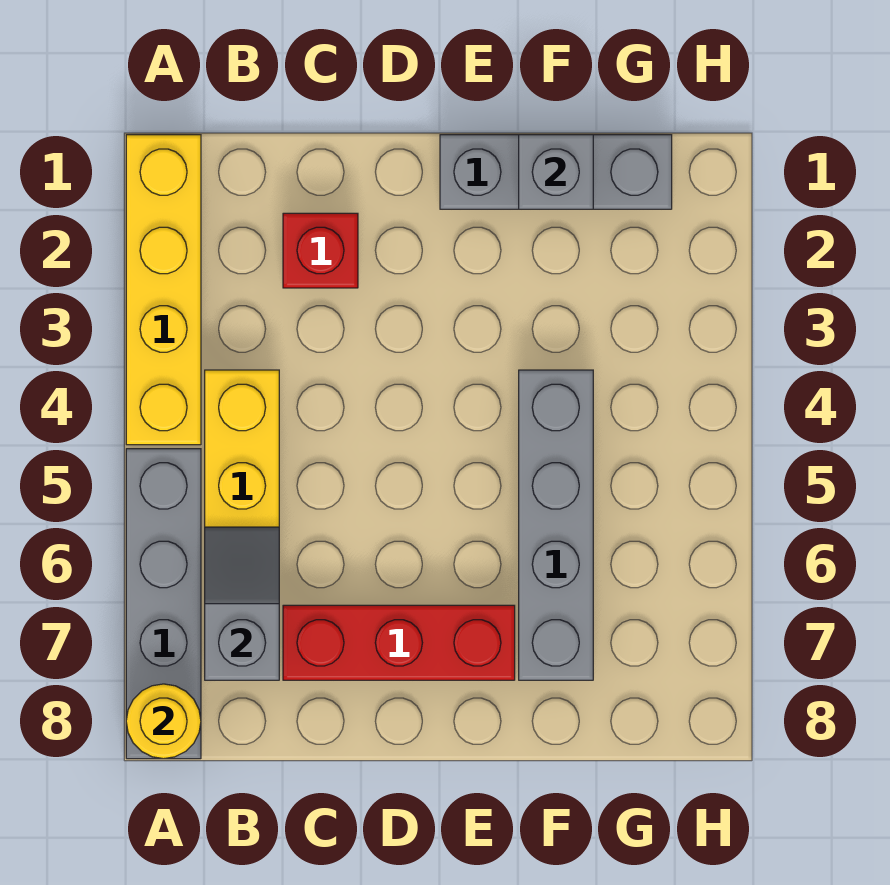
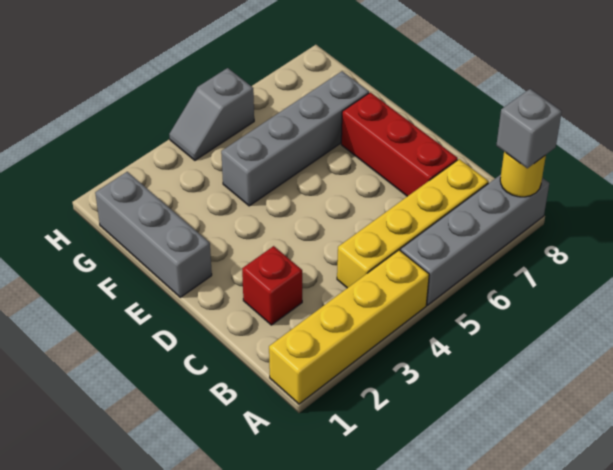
grey slope B6:B7 level 2 top 7 -> grey slope H4:H5 level 1 top 5
grey brick F1 level 2 -> grey brick A8 level 3

